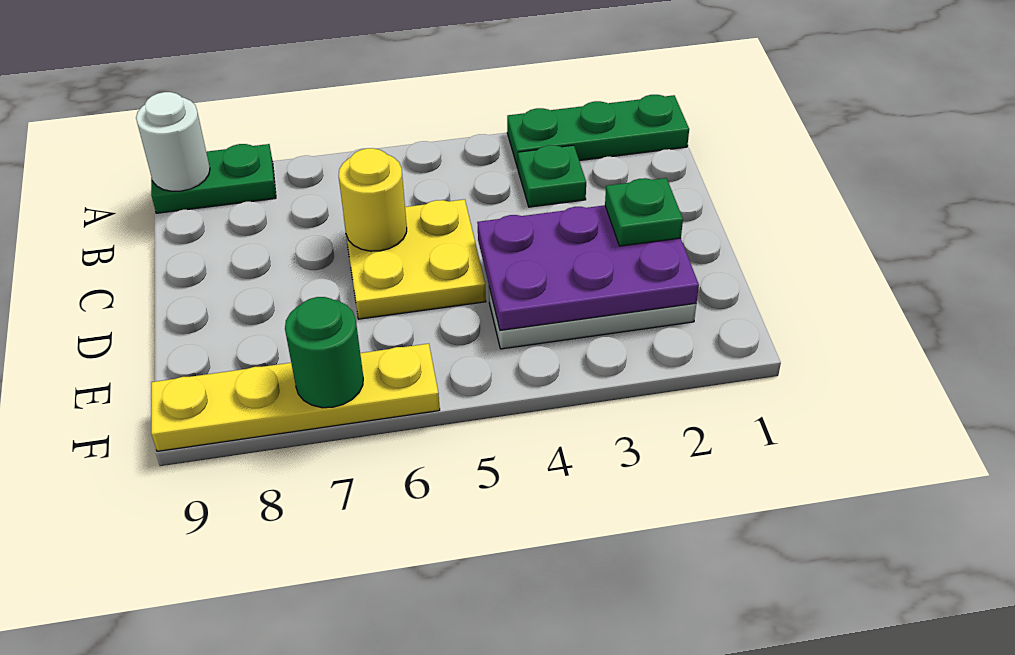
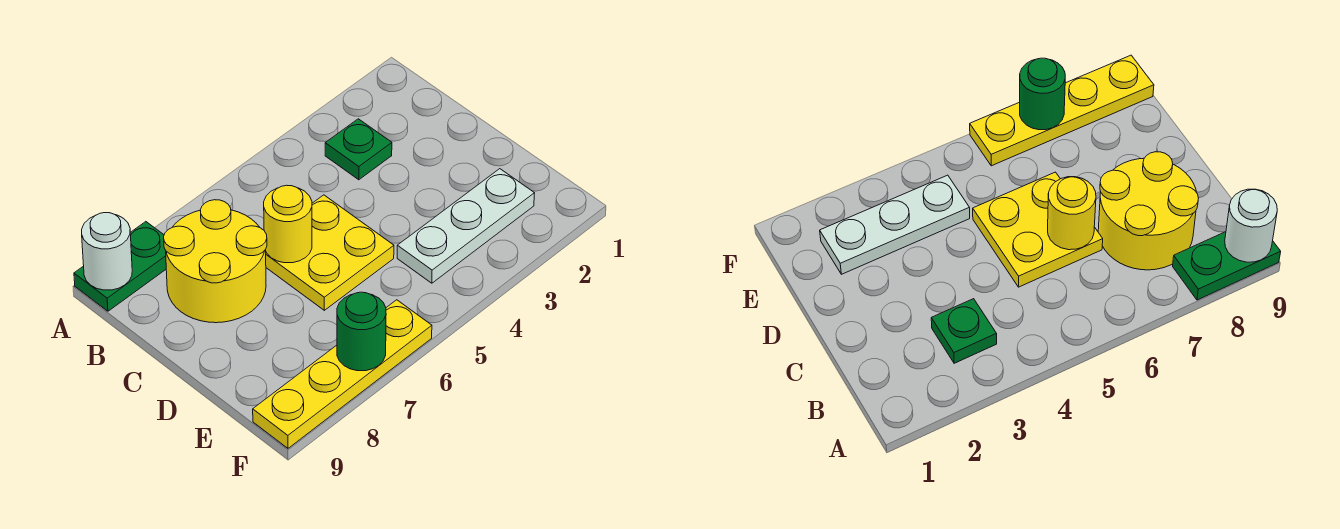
green plate A1:A3 level 1 -> none
none -> yellow round brick B7:C8 level 1
purple plate D2:E4 level 2 -> none
green plate D2 level 3 -> none

